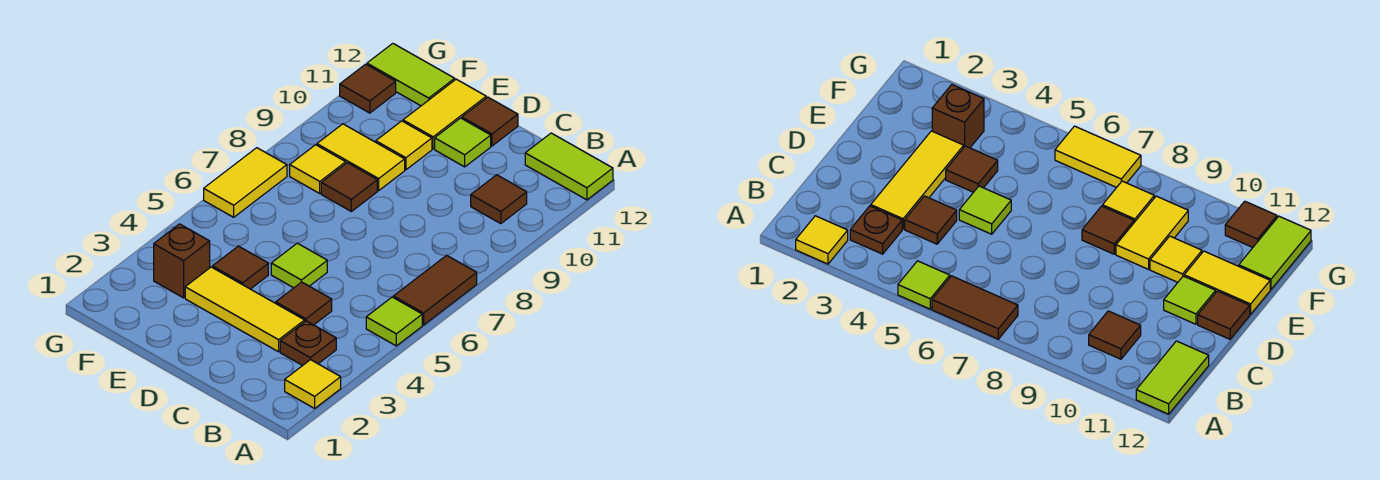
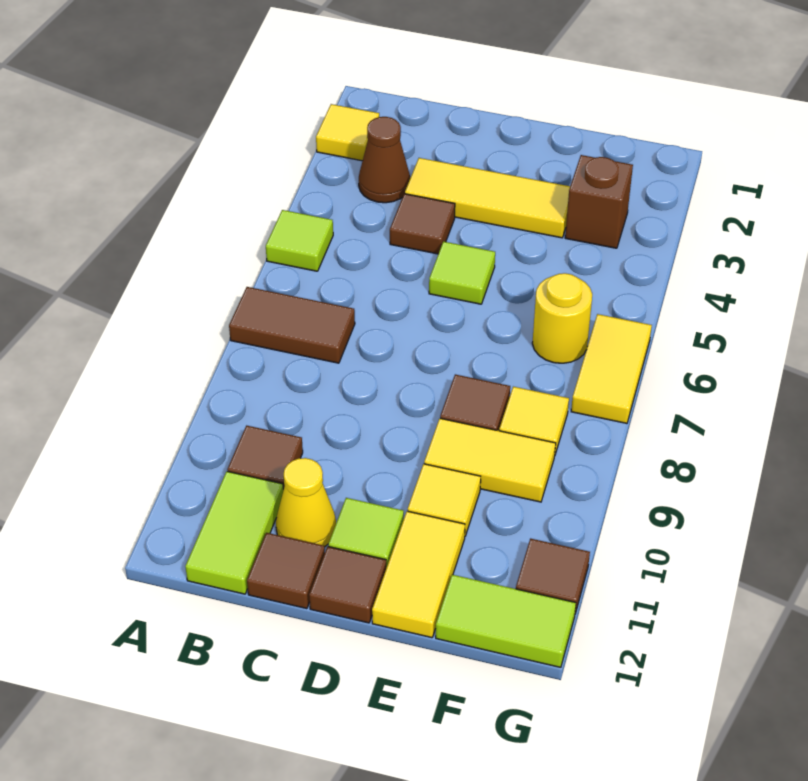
brown tile A6:A7 level 1 -> brown tile A7:B7 level 1
lime tile A12:B12 level 1 -> lime tile B11:B12 level 1
brown plate B3 level 1 -> brown cone B3 level 1
none -> yellow cone C11 level 1
brown tile E4 level 1 -> brown tile C12 level 1
none -> yellow round brick F6 level 1

